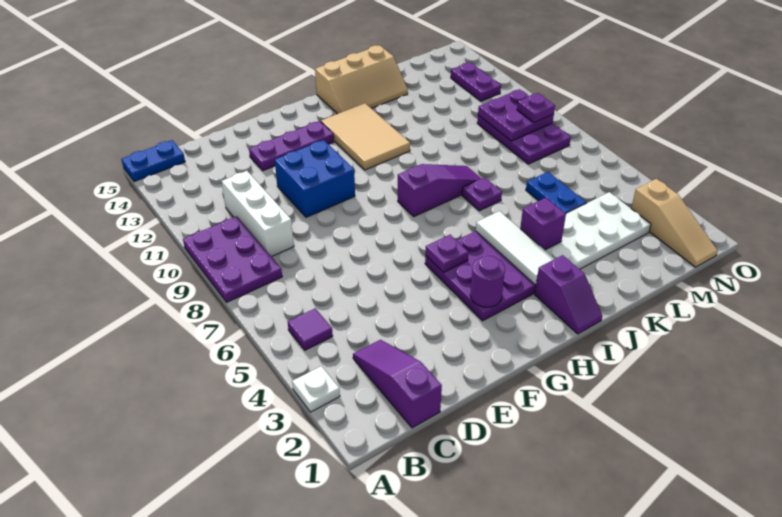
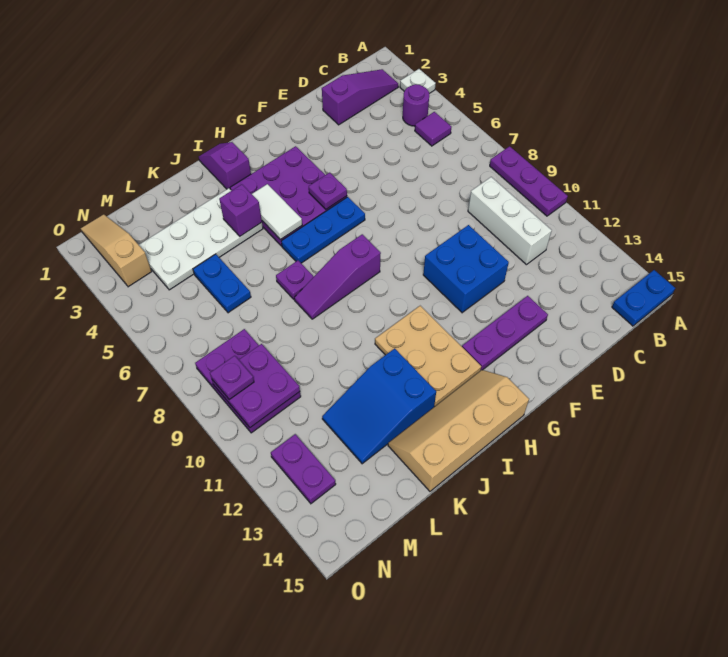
purple plate A8:B10 level 1 -> purple plate A8:A10 level 1
purple slope C1:C3 level 1 top 1 -> purple slope B2:D2 level 1 top D
purple round brick G3 level 2 -> purple round brick B4 level 1
none -> blue plate G6:I6 level 1
tan tile H11:I13 level 1 -> tan plate H11:I13 level 1
white tile I3:I5 level 2 -> white tile I4:I5 level 2
tan slope I14:K15 level 1 top 15 -> tan slope H14:K15 level 1 top 15
none -> blue slope J12:L13 level 1 top J

